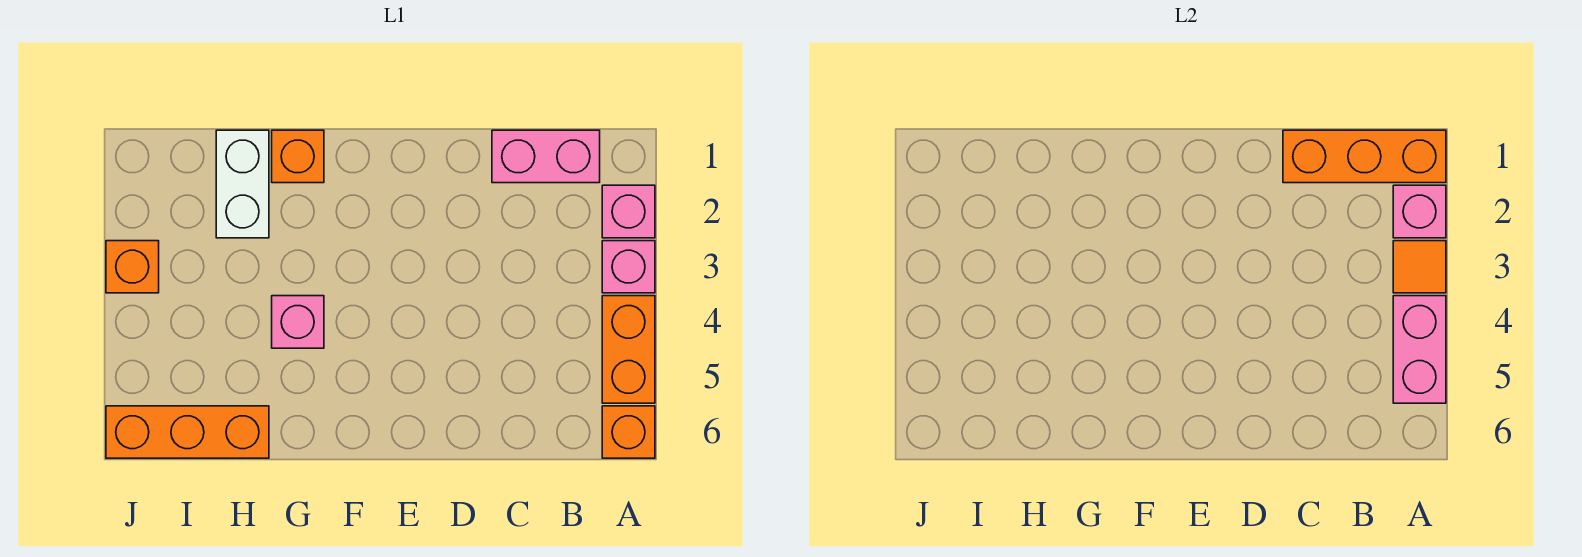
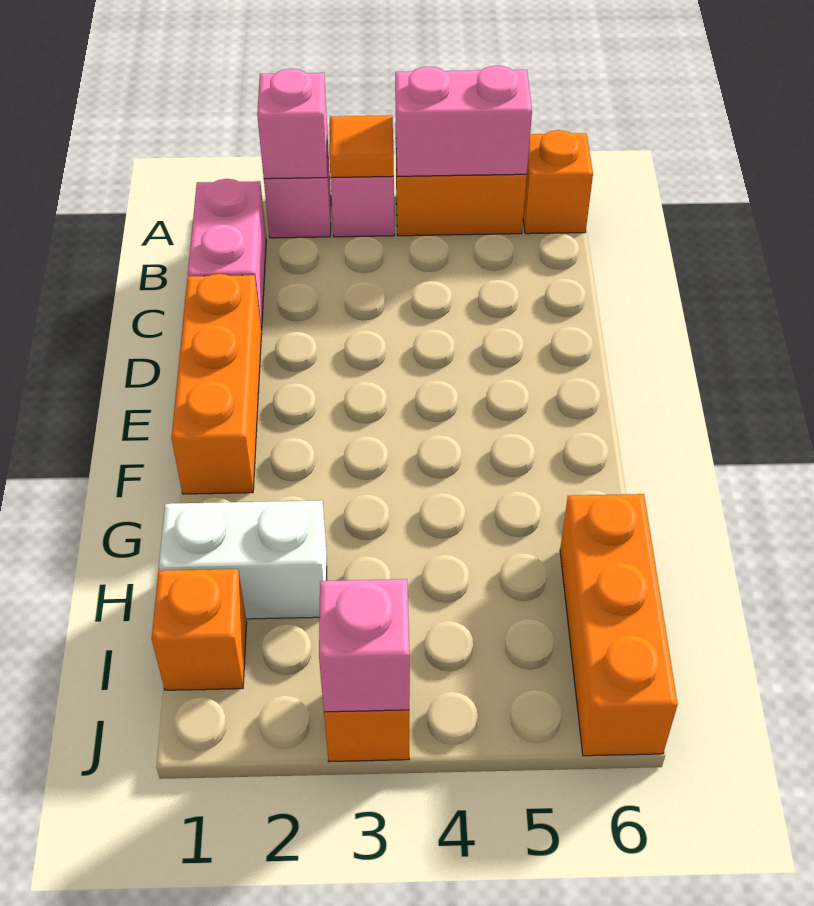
orange brick A1:C1 level 2 -> orange brick D1:F1 level 1
orange brick G1 level 1 -> orange brick I1 level 1
pink brick G4 level 1 -> pink brick J3 level 2

